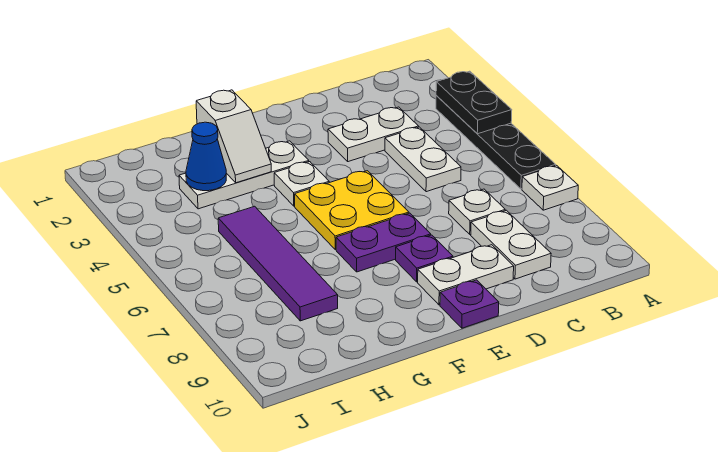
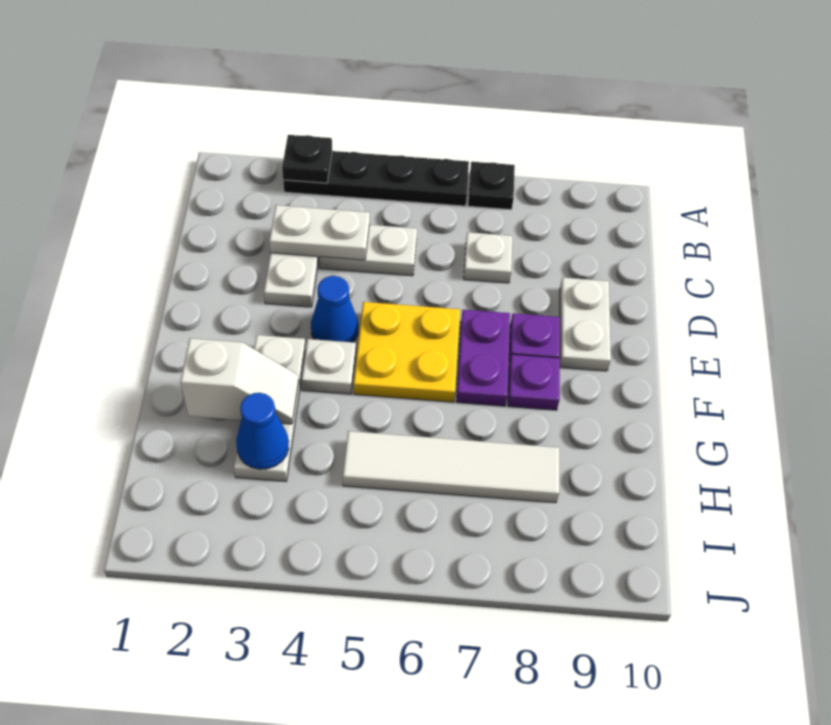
black plate A3:A4 level 2 -> black plate A3 level 2
white plate A7 level 1 -> black plate A7 level 1
white plate C8:C9 level 1 -> white plate C3:C4 level 2
none -> blue cone E4 level 1
purple plate E10 level 1 -> purple plate F8 level 1
purple tile H5:H8 level 1 -> white tile H5:H8 level 1

